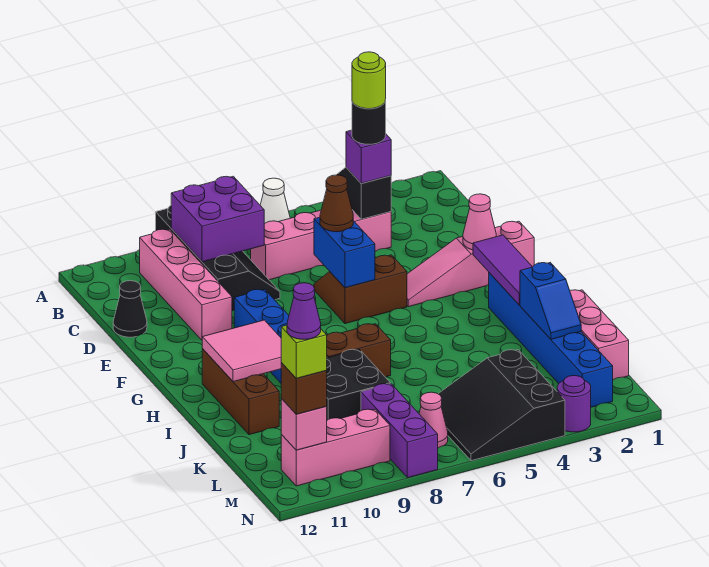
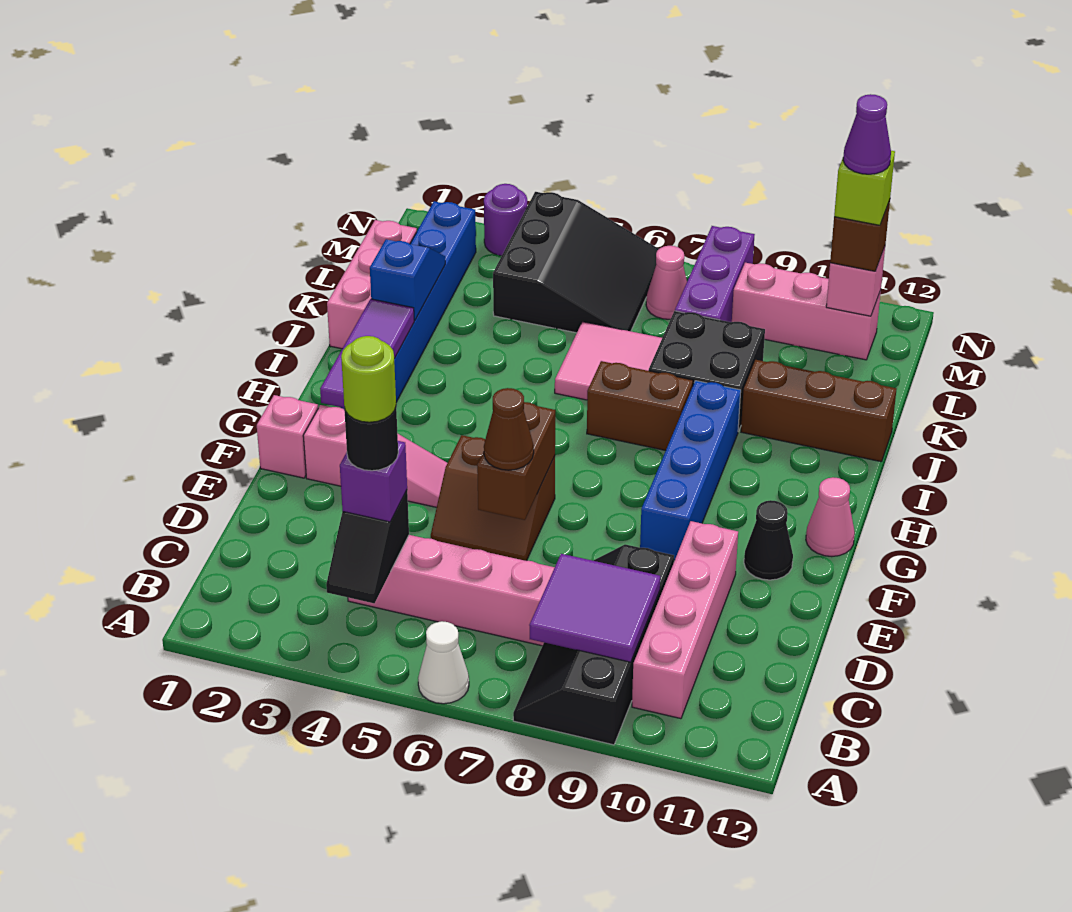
purple brick B8:C9 level 2 -> purple tile B8:C9 level 2
black cone D12 level 1 -> black cone F11 level 1
blue brick E6:F6 level 2 -> brown brick E6:F6 level 2
pink cone F2 level 2 -> pink cone G12 level 1
pink tile H10:I11 level 2 -> pink tile J6:K7 level 1
brown brick H11:J11 level 1 -> brown brick J10:J12 level 1

